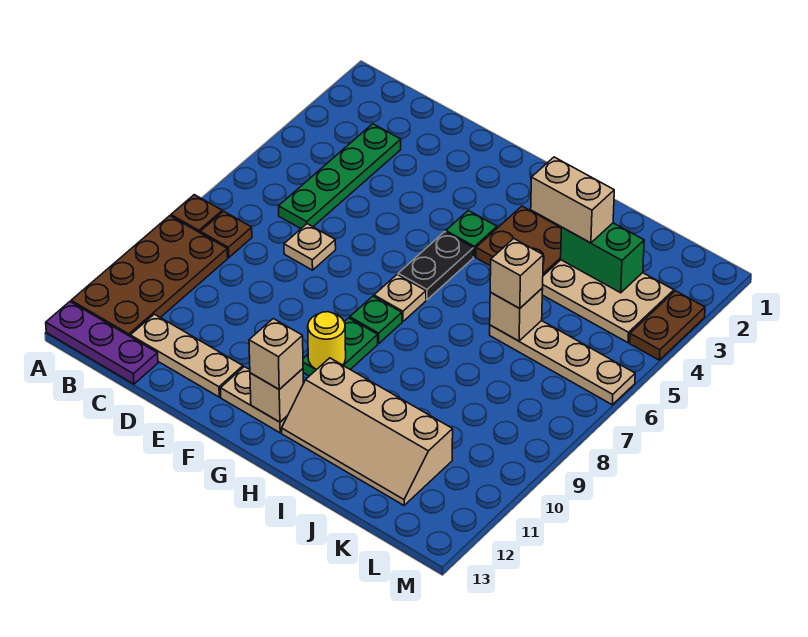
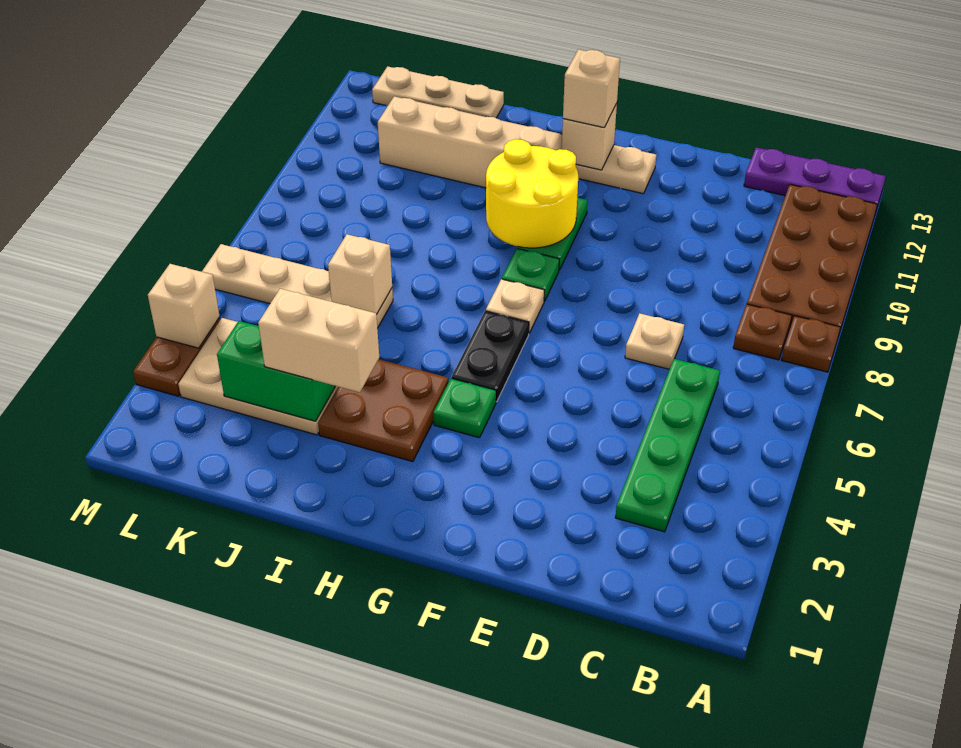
tan plate C12:E12 level 1 -> tan plate J13:L13 level 1
yellow round brick G10 level 2 -> yellow round brick G9:H10 level 2
tan brick J6 level 3 -> tan brick M4 level 2

